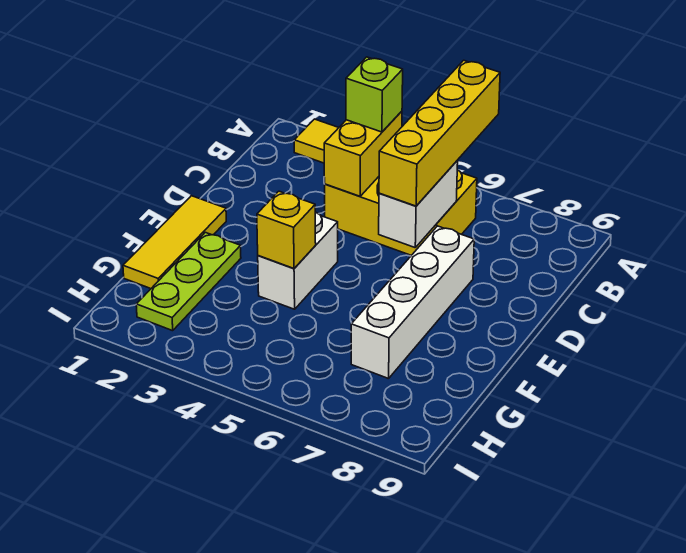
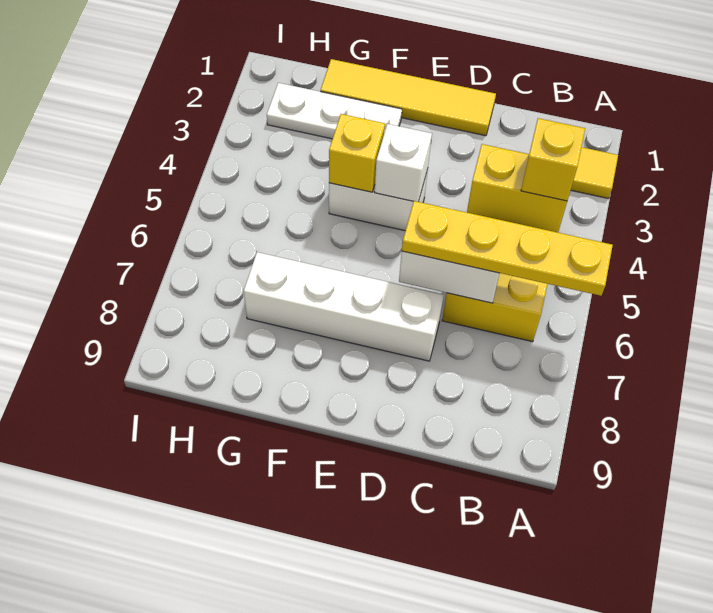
yellow brick A6:D6 level 3 -> yellow plate A6:D6 level 3
lime brick B4 level 3 -> yellow brick B4 level 3
yellow tile E1:G1 level 1 -> yellow tile D1:G1 level 1
none -> white brick E4 level 2
lime plate F2:H2 level 1 -> white plate F2:H2 level 1

